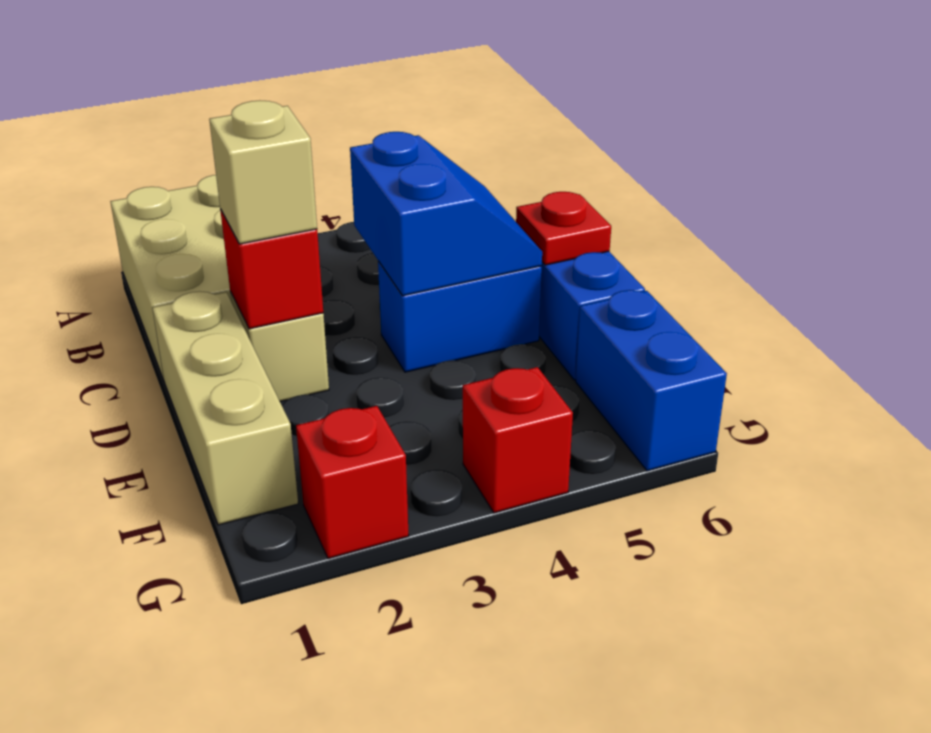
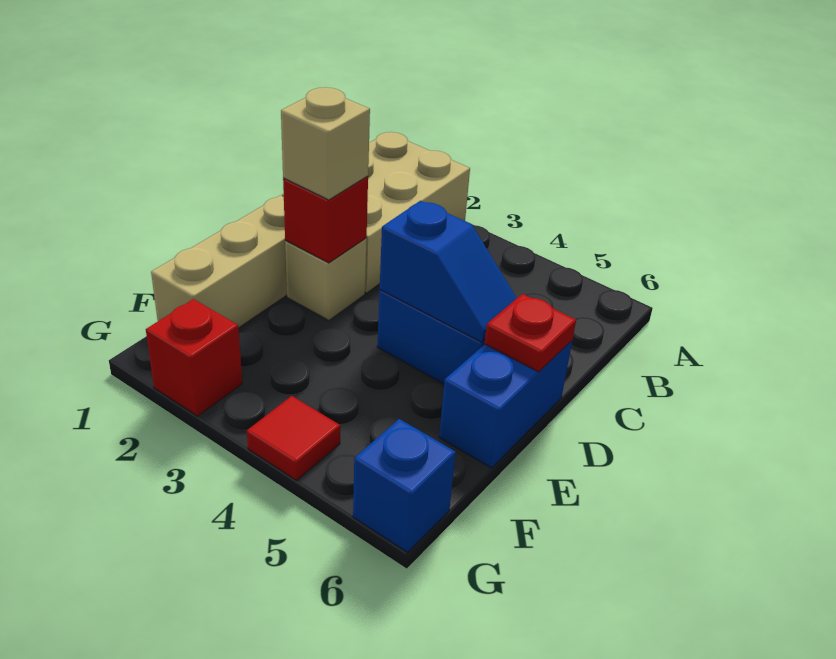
blue slope C4:D5 level 2 top 4 -> blue slope D4:D5 level 2 top 4
blue brick F6:G6 level 1 -> blue brick G6 level 1
red brick G4 level 1 -> red tile G4 level 1

